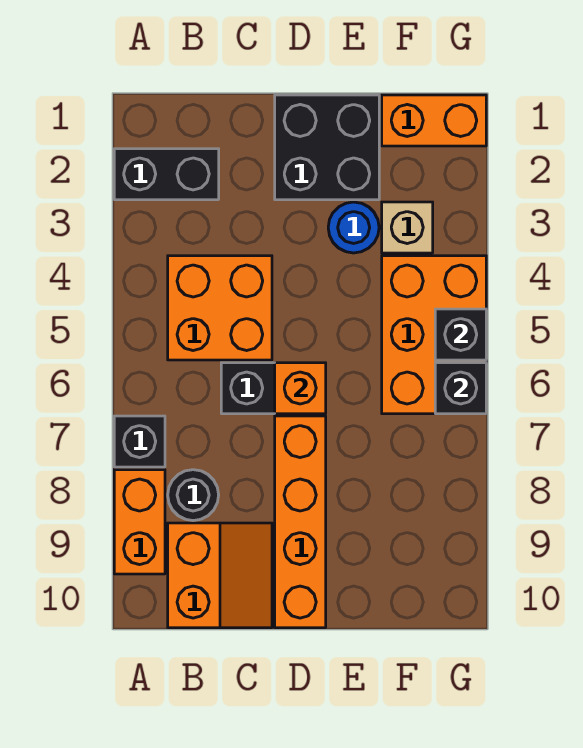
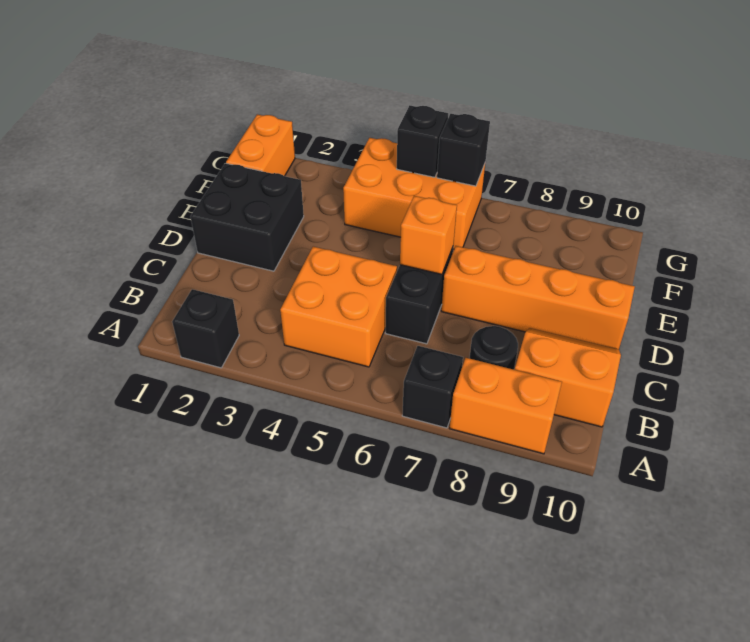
black brick A2:B2 level 1 -> black brick A2 level 1
blue round brick E3 level 1 -> none
tan brick F3 level 1 -> none

